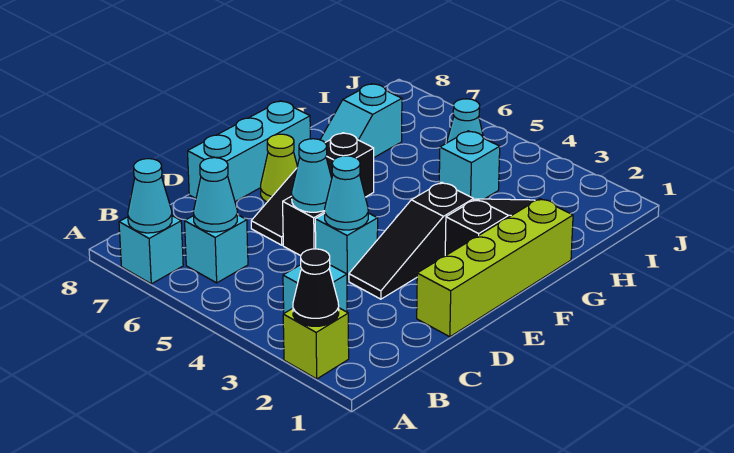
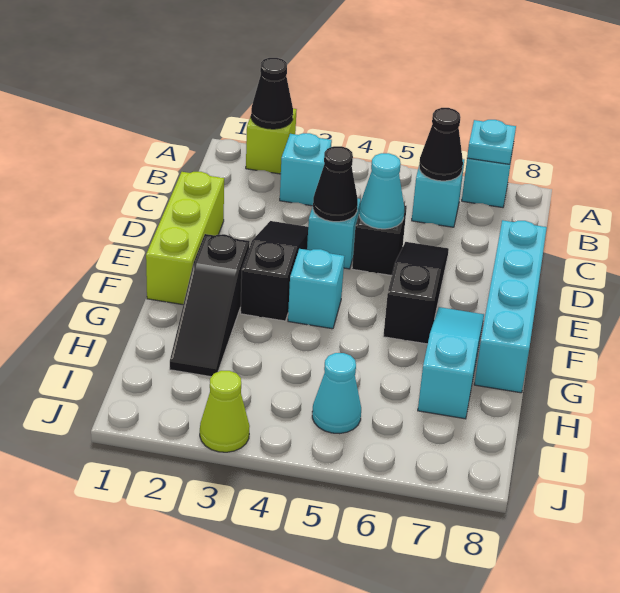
cyan cone A7 level 2 -> cyan plate A7 level 2
cyan cone B6 level 2 -> black cone B6 level 2
lime brick D1:G1 level 1 -> lime brick D1:F1 level 1
cyan cone D4 level 2 -> black cone D4 level 2
cyan brick D8:F8 level 1 -> cyan brick D8:G8 level 1
lime cone E7 level 1 -> lime cone J3 level 1
cyan slope G7:H7 level 1 top H -> cyan slope F7:H7 level 1 top H
cyan brick H4 level 1 -> cyan brick F4 level 1

